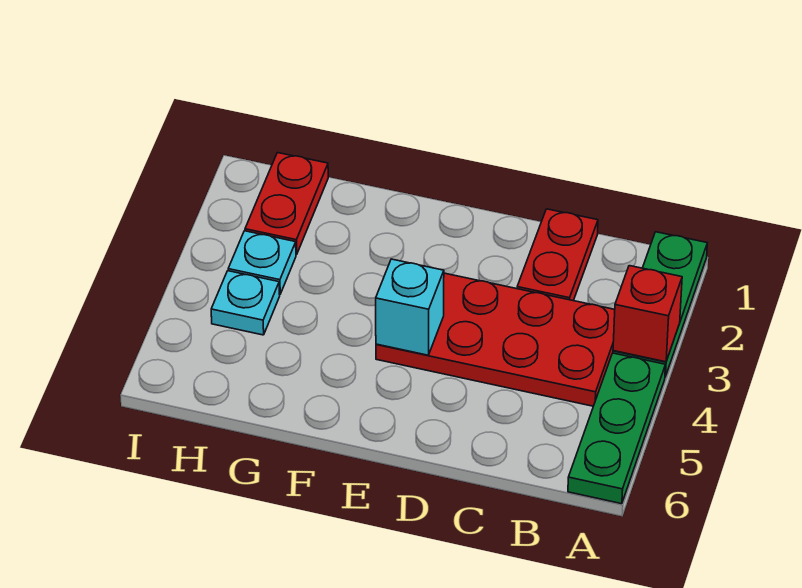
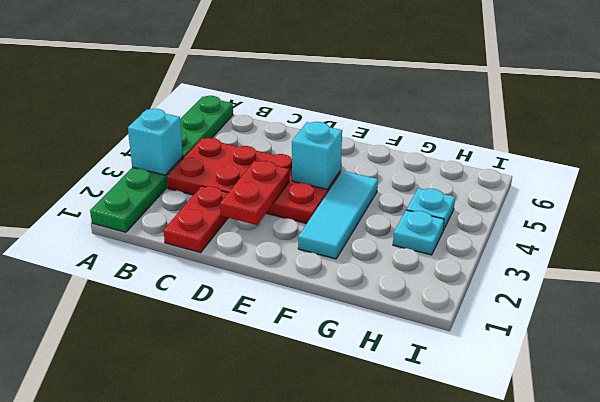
red brick A3 level 2 -> cyan brick A3 level 2
none -> cyan tile F2:F4 level 1
red plate H1:H2 level 1 -> red plate D2:D3 level 2

